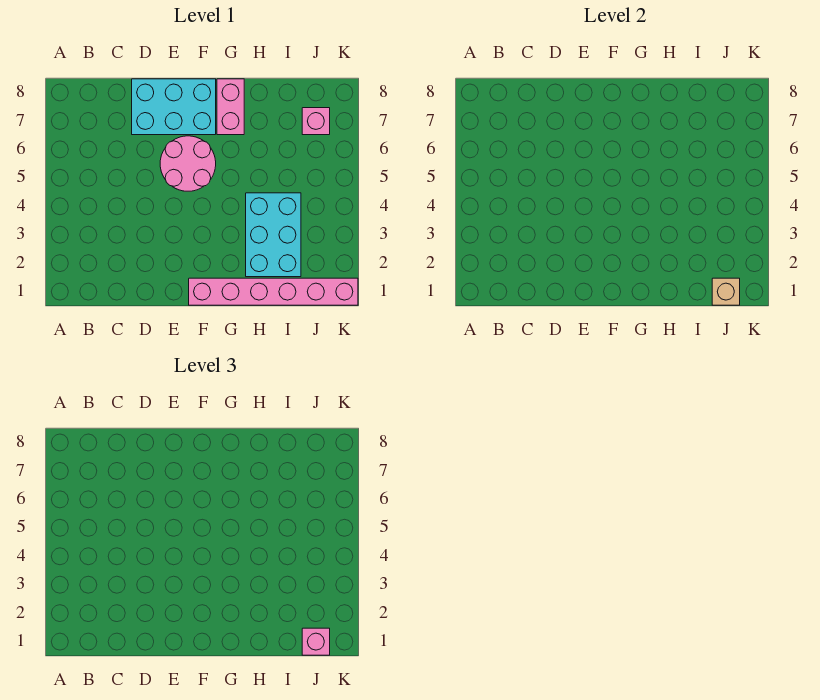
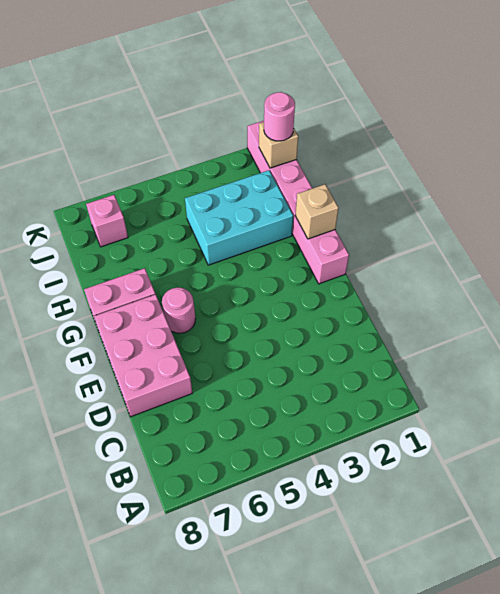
cyan brick D7:F8 level 1 -> pink brick D7:F8 level 1
pink round brick E5:F6 level 1 -> pink round brick F6 level 1
none -> tan brick G1 level 2
pink brick J1 level 3 -> pink round brick J1 level 3

